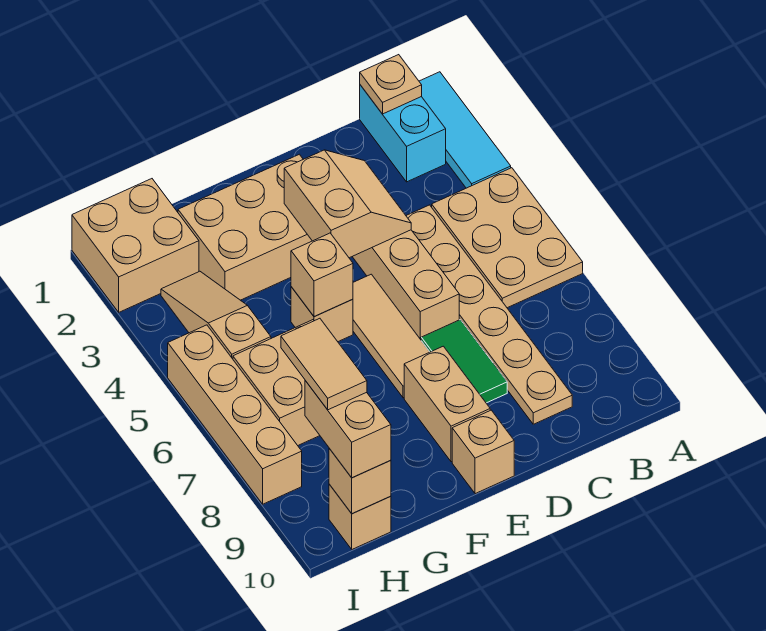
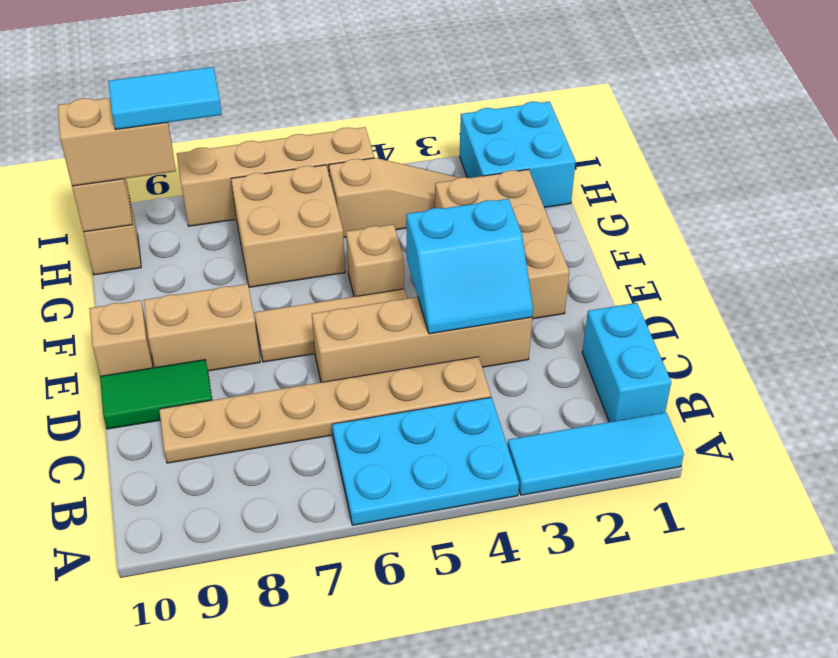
tan plate A4:B6 level 1 -> cyan plate A4:B6 level 1
cyan brick B1:B2 level 1 -> cyan brick B1:C1 level 1
tan plate B1 level 2 -> none
tan slope D3:E4 level 2 top E -> cyan slope D3:E4 level 2 top E
green tile D7:D8 level 1 -> green tile D9:D10 level 1
tan brick F5 level 2 -> none
tan brick H1:I2 level 1 -> cyan brick H1:I2 level 1
tan tile H8:H9 level 4 -> cyan tile H8:H9 level 4

